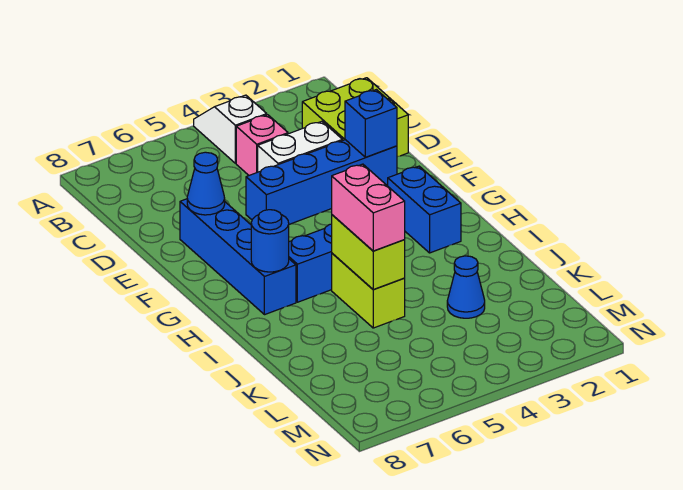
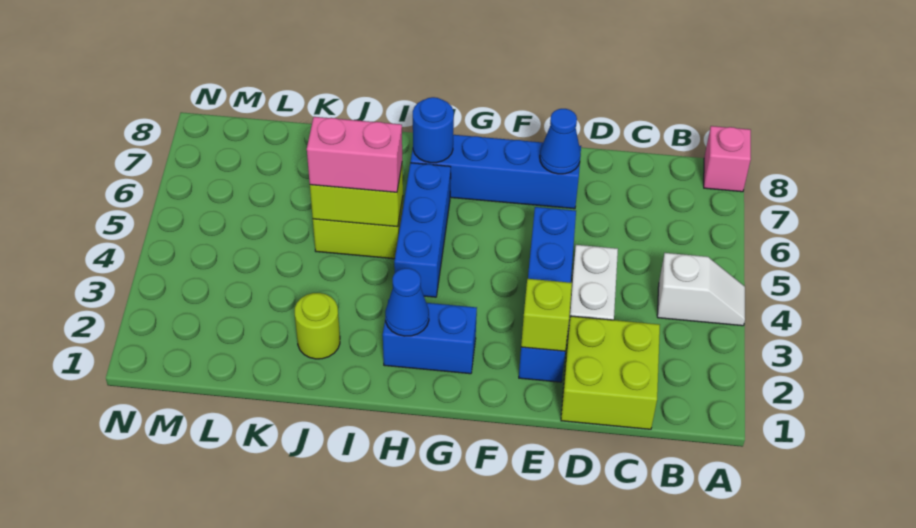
pink brick C4 level 1 -> pink brick A8 level 1
blue brick E2 level 2 -> lime brick E2 level 2
none -> lime round brick J2 level 1
blue cone K3 level 1 -> blue cone H2 level 2

